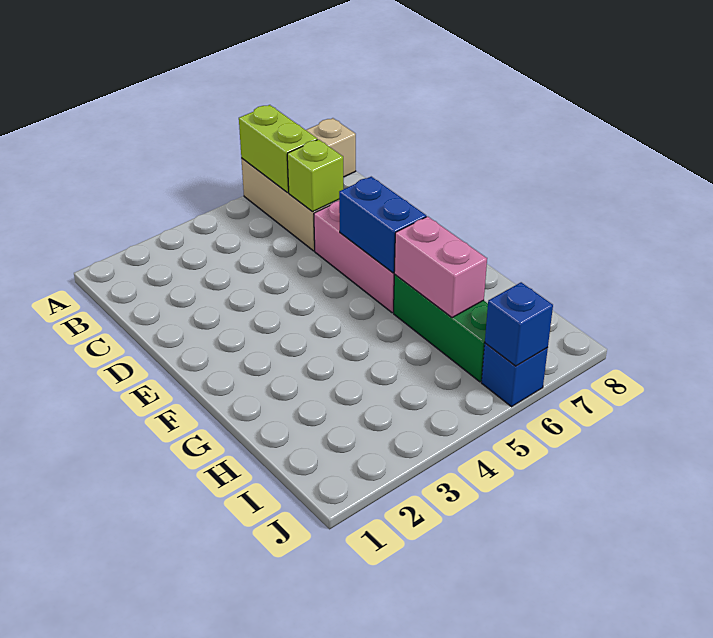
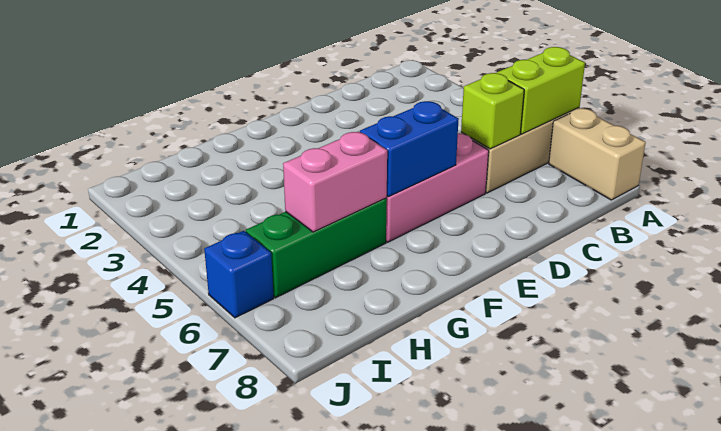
blue brick J6 level 2 -> none

